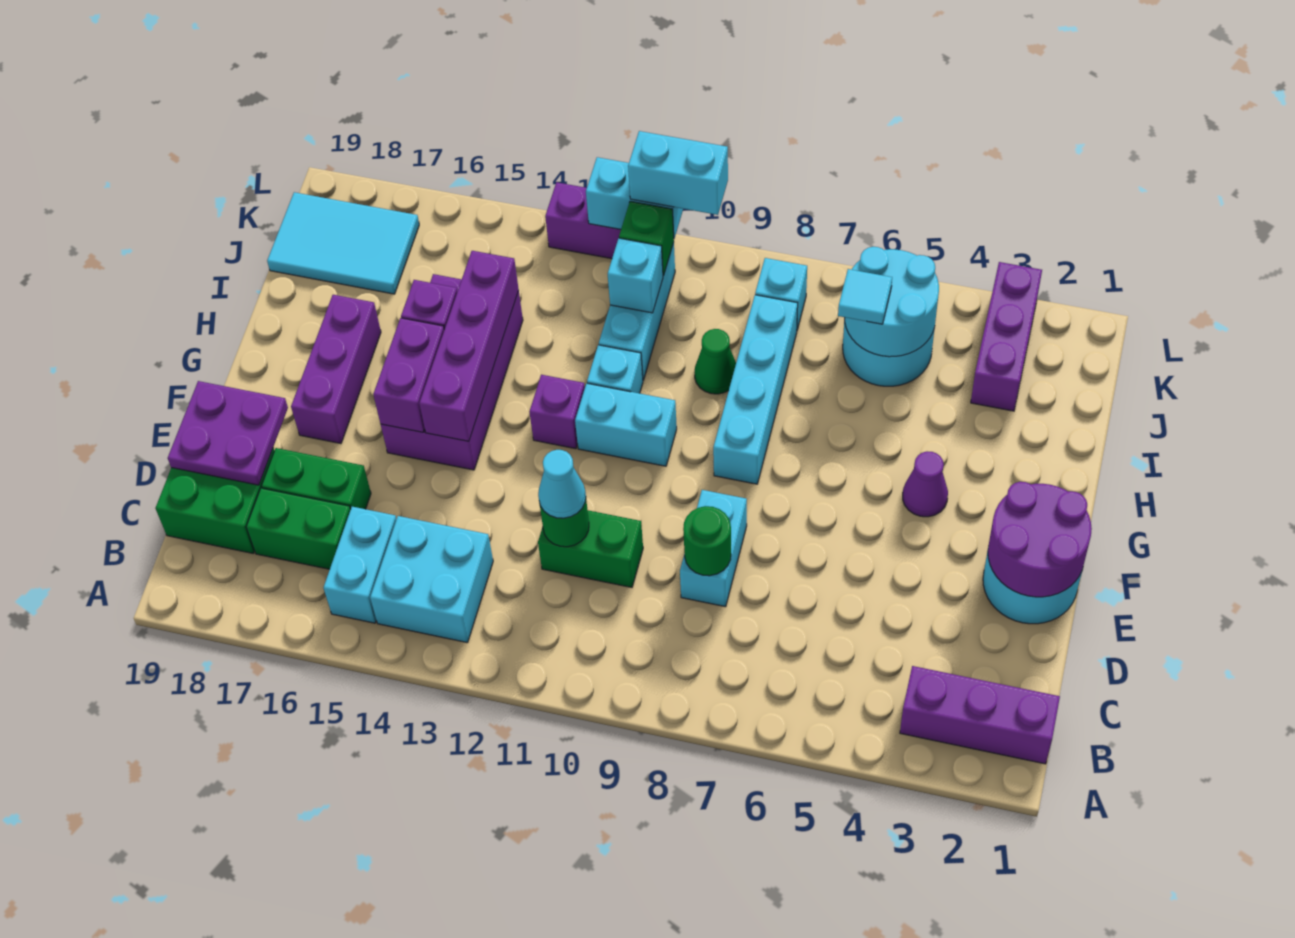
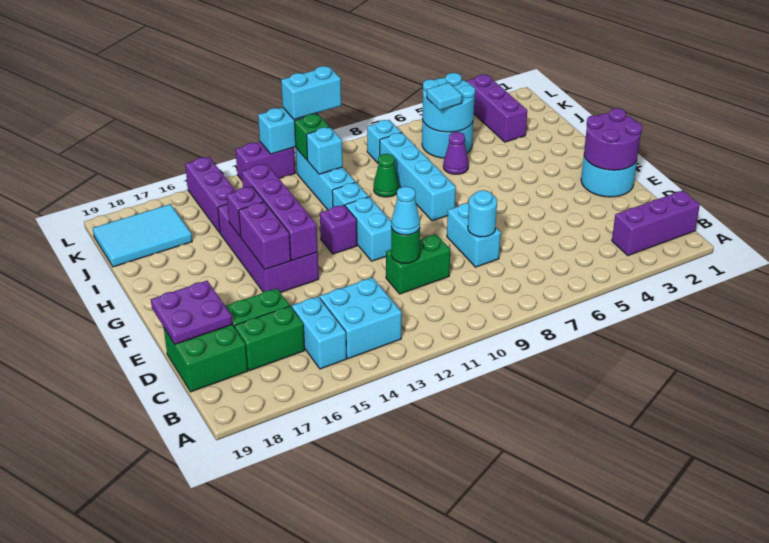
green round brick D8 level 2 -> cyan round brick D8 level 2
purple brick F17:H17 level 1 -> purple brick J15:L15 level 1
purple cone G4 level 1 -> purple cone I6 level 1
cyan brick G10:G11 level 1 -> cyan brick F11:G11 level 1

